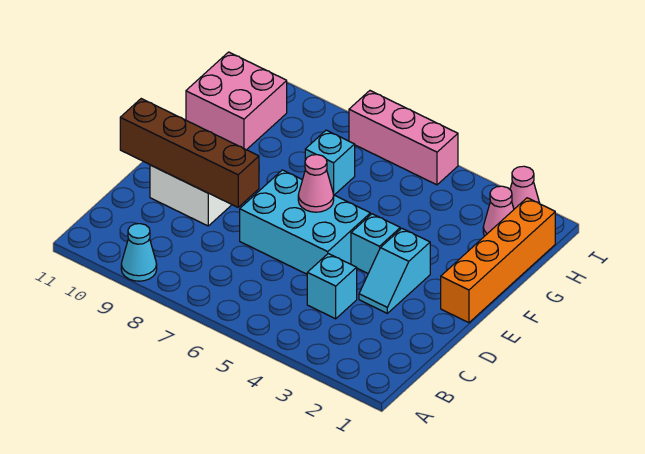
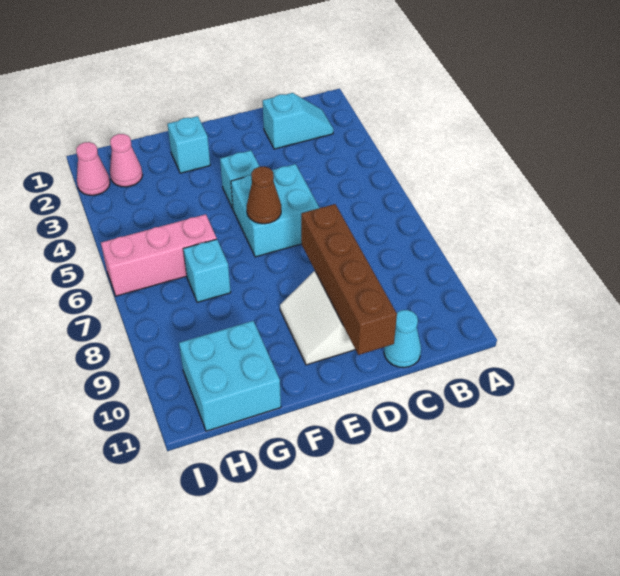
cyan cone A9 level 1 -> cyan cone C11 level 1
cyan brick C4 level 1 -> cyan brick F2 level 1
cyan slope D3:E3 level 1 top E -> cyan slope B2:C2 level 1 top C
cyan brick D5:E7 level 1 -> cyan brick D5:E6 level 1
orange brick E1:H1 level 1 -> none
pink cone E6 level 2 -> brown cone E6 level 2
pink brick G10:H11 level 1 -> cyan brick G10:H11 level 1
pink brick I5:I7 level 1 -> pink brick G6:I6 level 1

